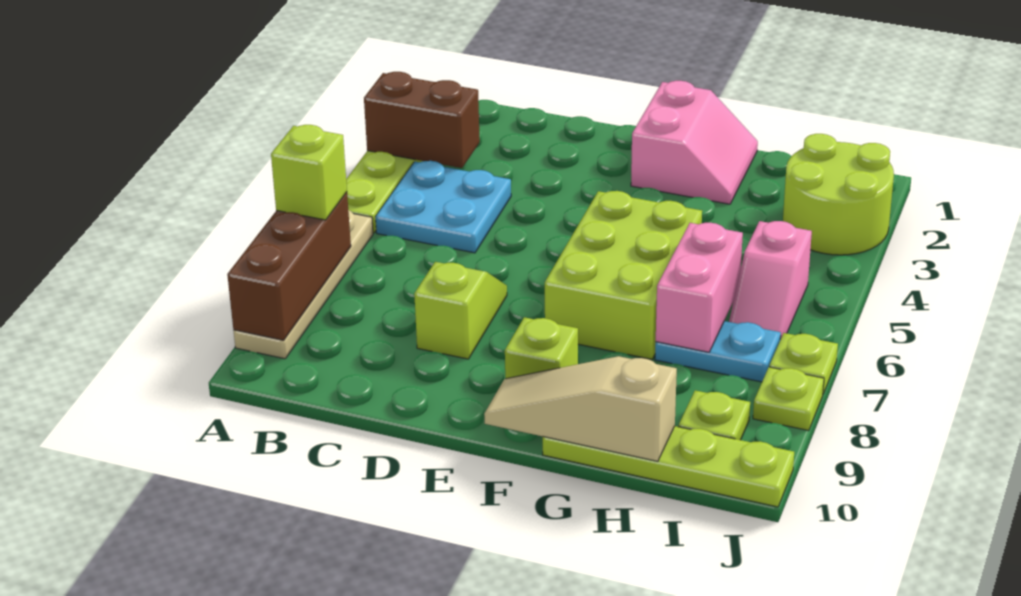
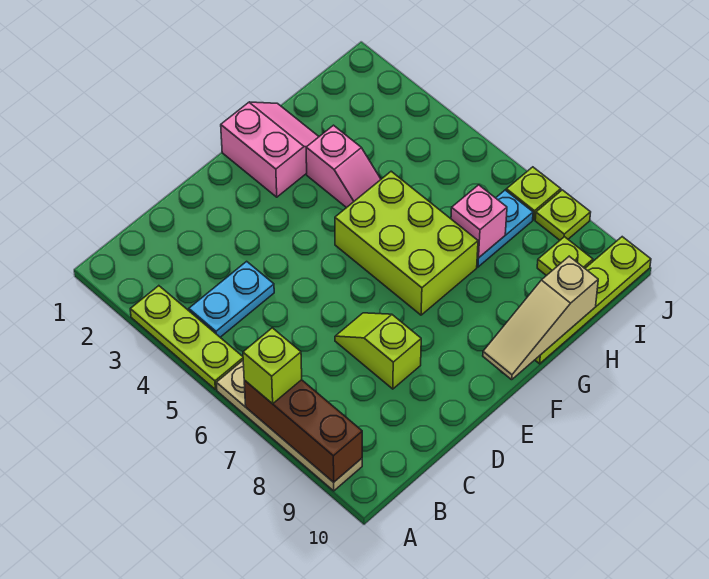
brown brick A3:B3 level 2 -> none
cyan plate B4:C5 level 1 -> cyan plate B4:C4 level 1
lime brick F9 level 1 -> none
pink brick H6:H7 level 2 -> pink brick H7 level 2
lime round brick I2:J3 level 1 -> none
pink slope I5:I6 level 1 top 5 -> pink slope G3:G4 level 1 top 3

